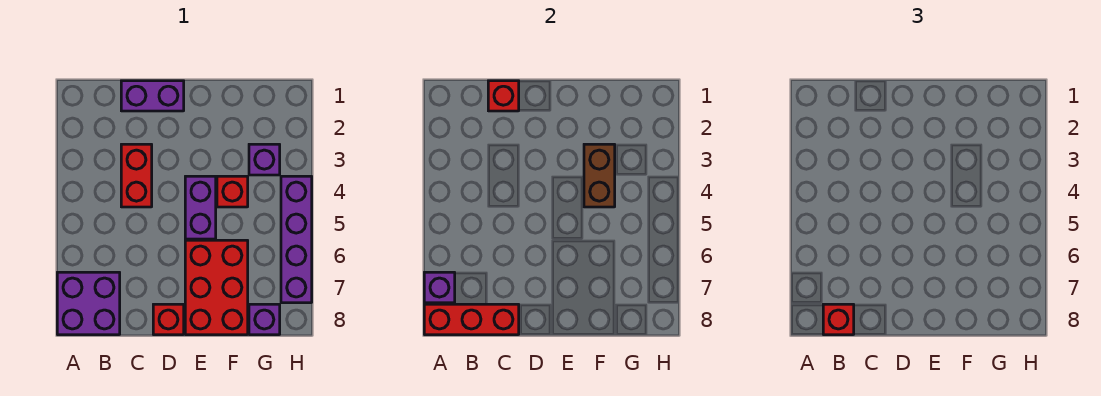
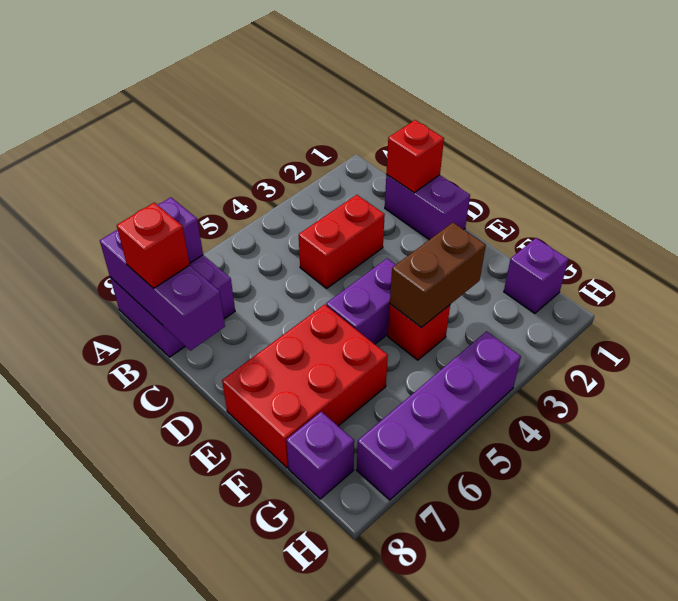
red brick A8:C8 level 2 -> purple brick A8:C8 level 2
red brick D8 level 1 -> none
purple brick G3 level 1 -> purple brick G1 level 1

